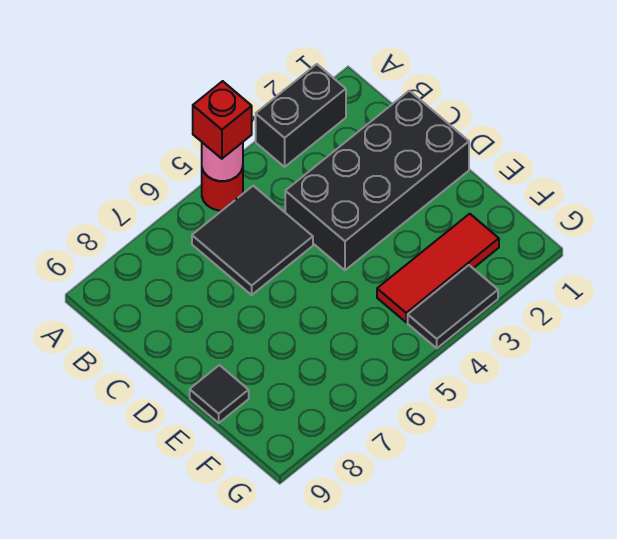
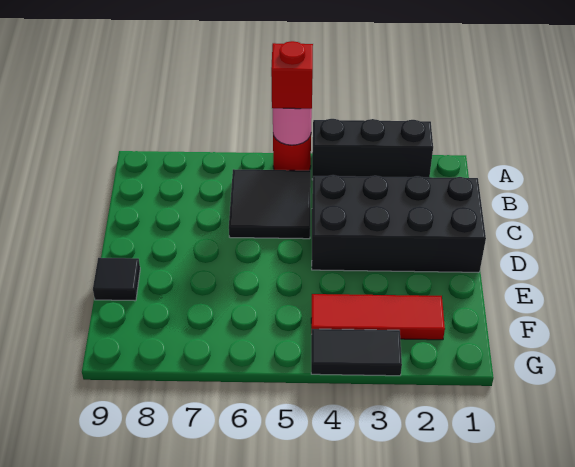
black brick A2:A3 level 1 -> black brick A2:A4 level 1

